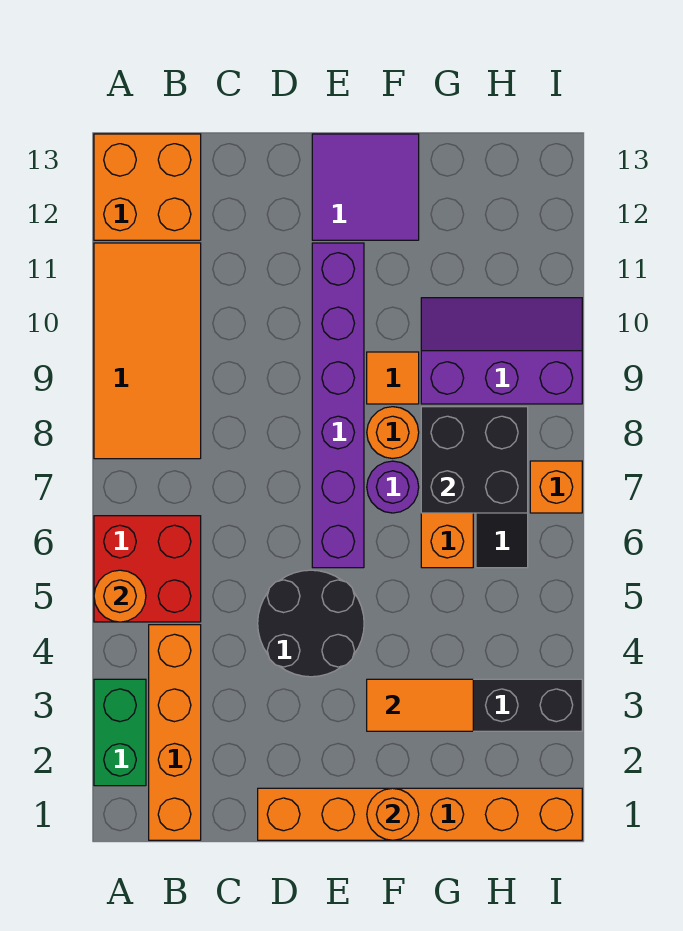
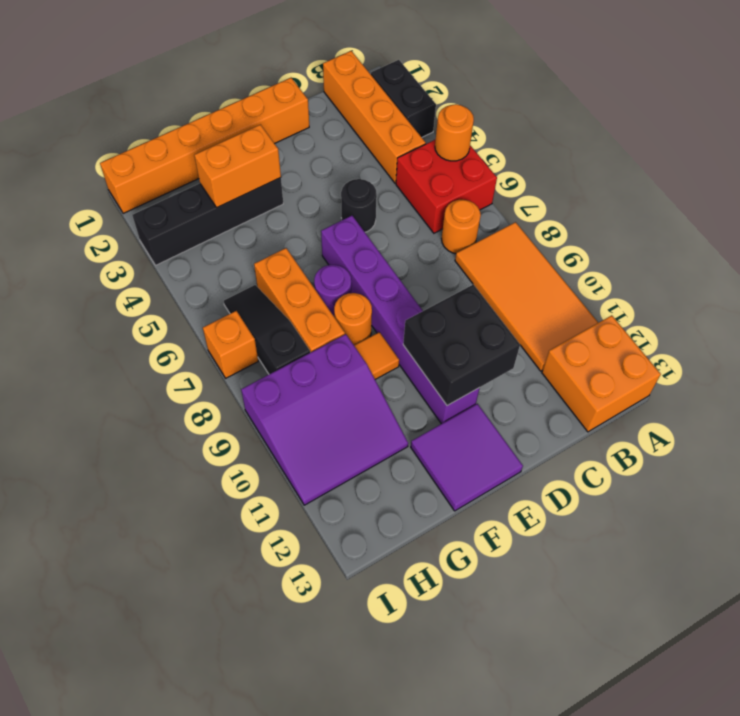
green brick A2:A3 level 1 -> black brick A2:A3 level 1
black round brick D4:E5 level 1 -> black round brick D5 level 1
orange round brick F1 level 2 -> orange round brick B7 level 1
orange tile F3:G3 level 2 -> orange brick F3:G3 level 2
black brick G7:H8 level 2 -> black brick D10:E11 level 2
purple slope G9:I10 level 1 top 9 -> purple slope G9:I11 level 1 top 9

